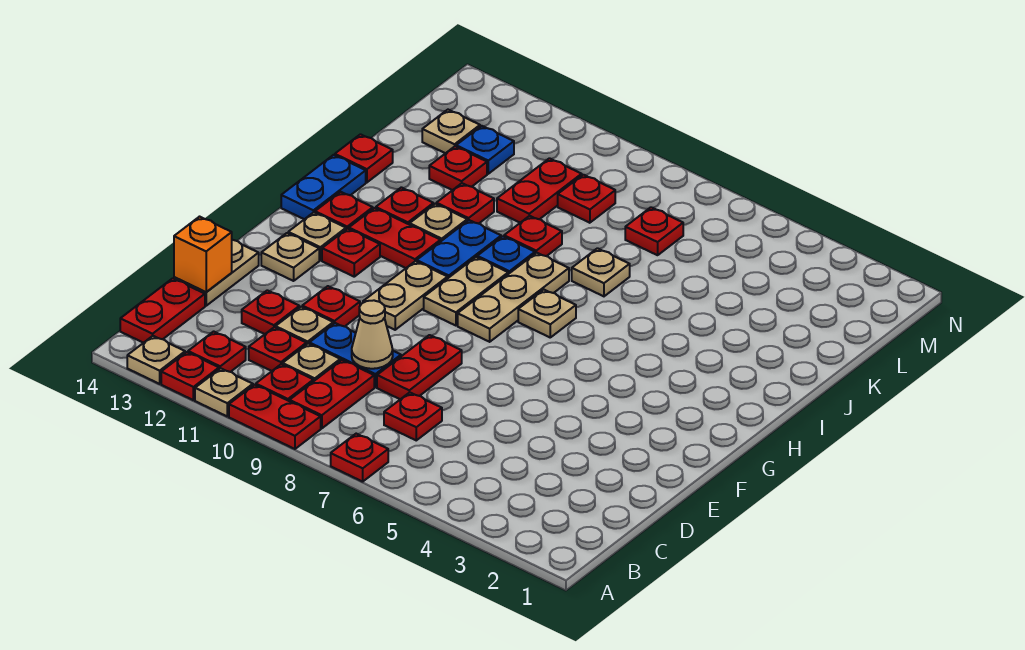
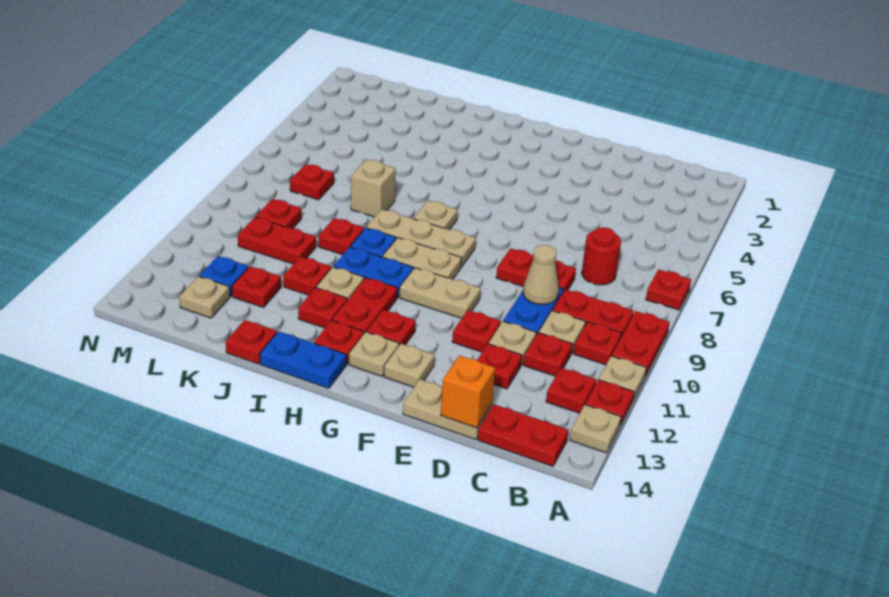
red plate C7 level 1 -> red round brick C7 level 1
tan plate J7 level 1 -> tan brick J7 level 1

